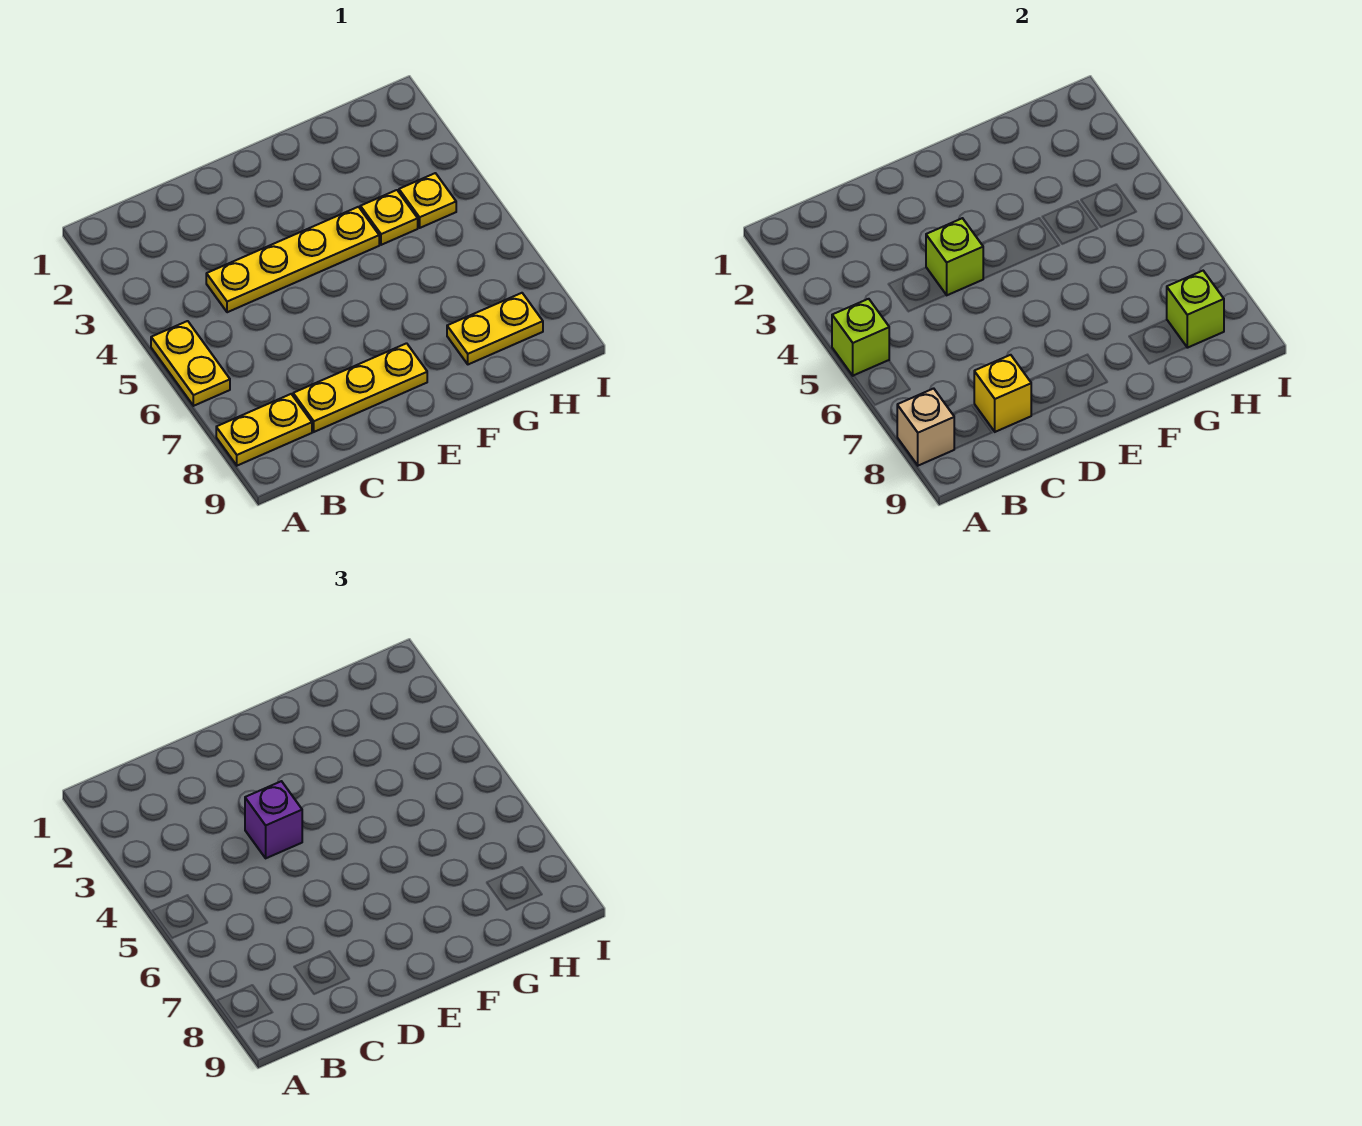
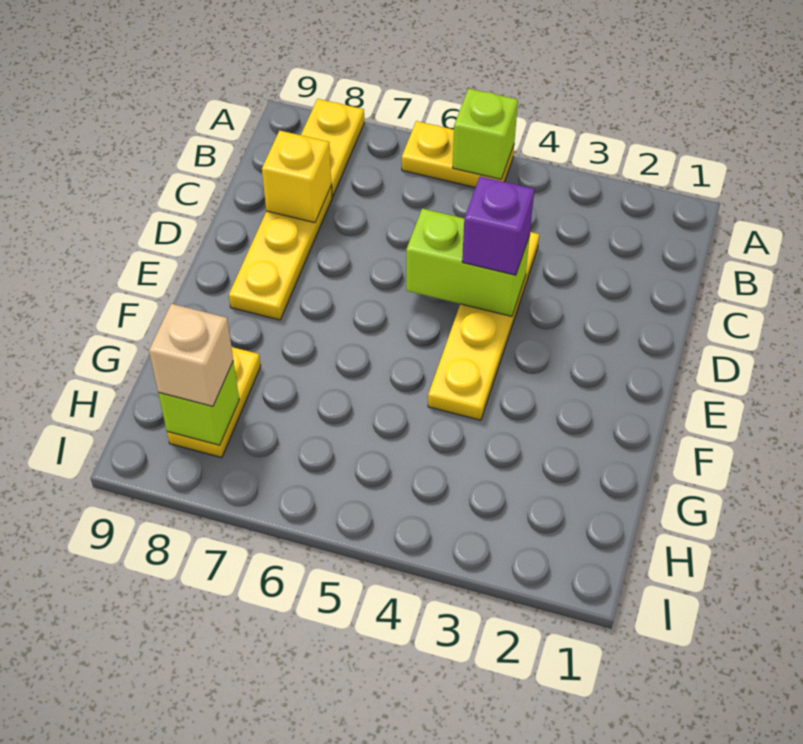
tan brick A8 level 2 -> tan brick H8 level 3
lime brick D4 level 2 -> lime brick D4:D5 level 2
yellow plate G4 level 1 -> none
yellow plate H4 level 1 -> none

